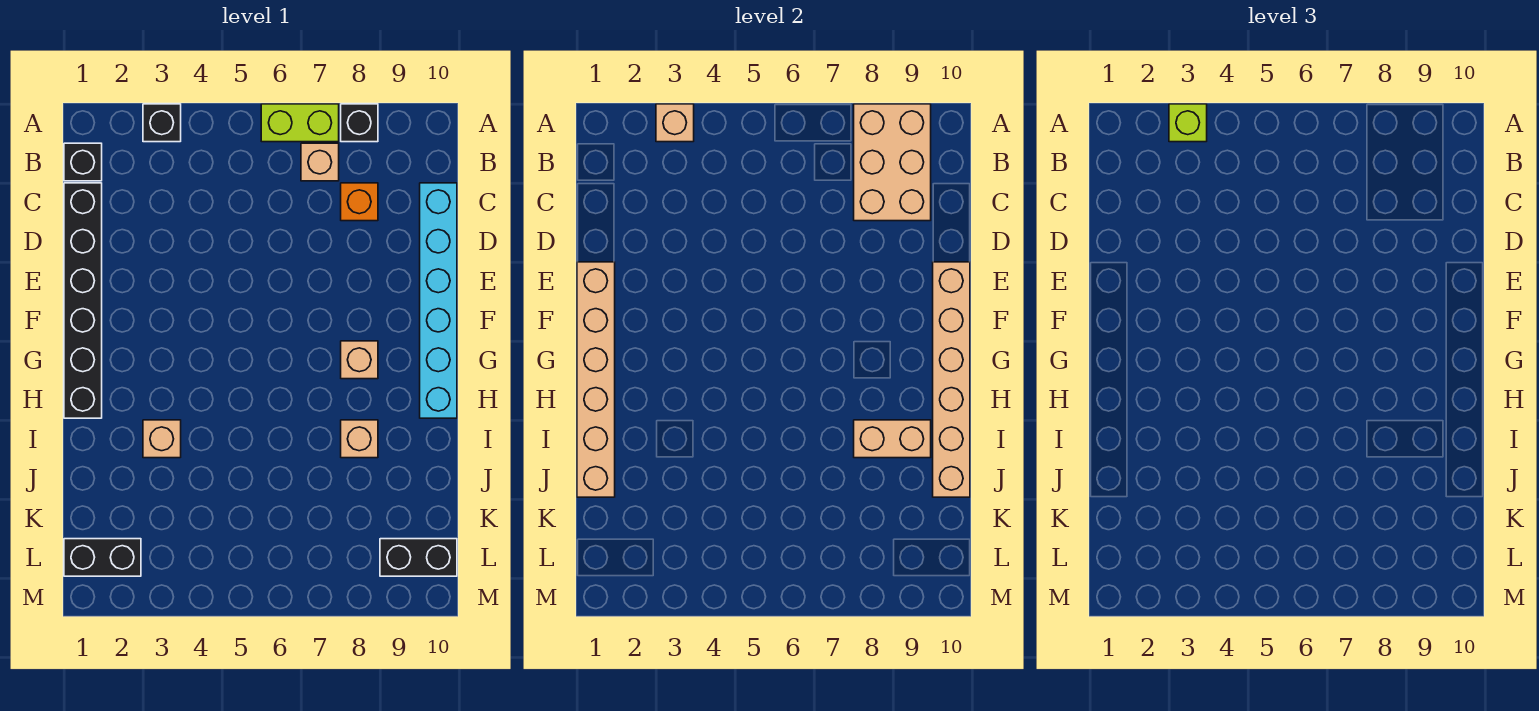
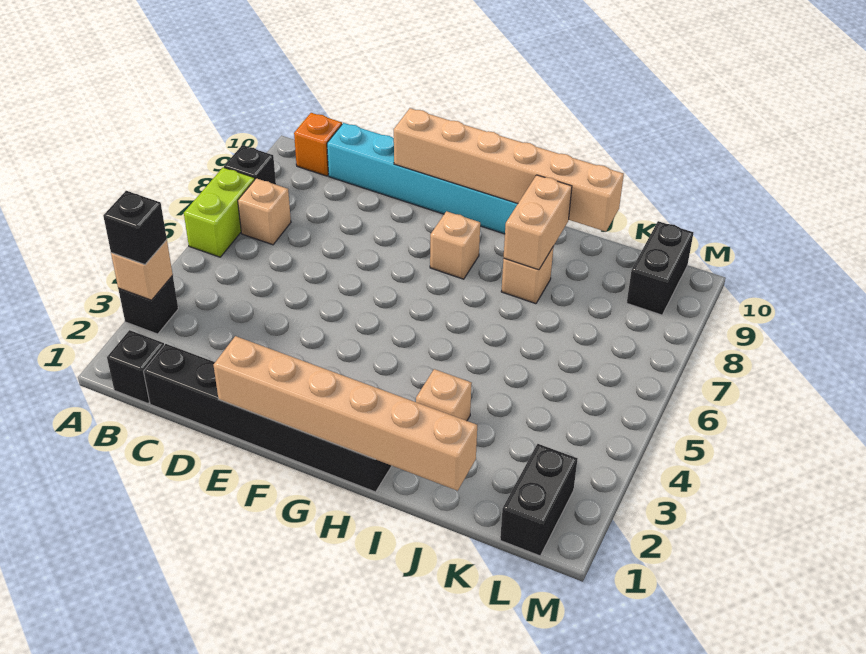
lime brick A3 level 3 -> black brick A3 level 3
tan brick A8:C9 level 2 -> none
orange brick C8 level 1 -> orange brick B10 level 1

